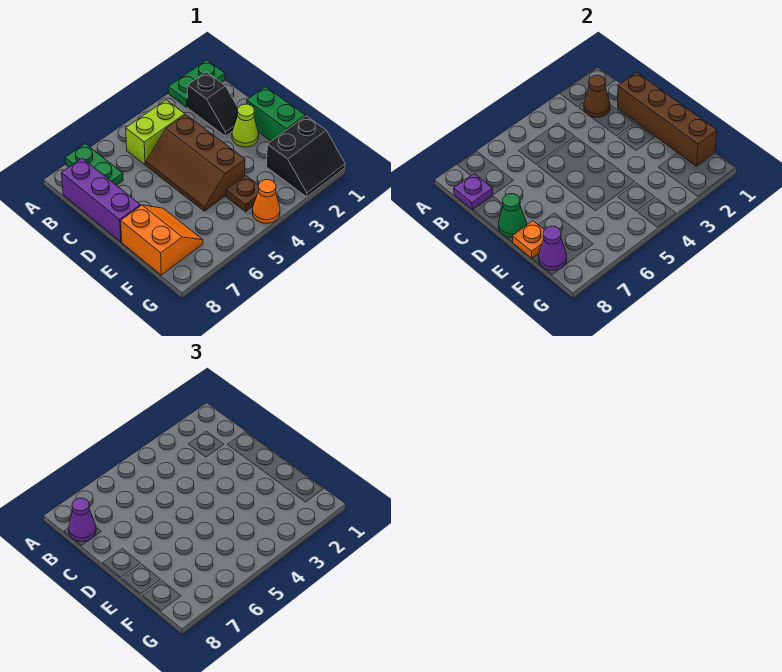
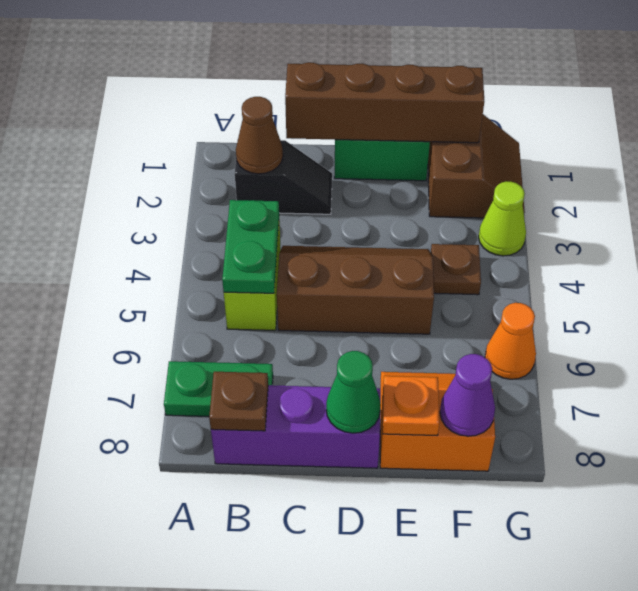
green plate A1:A2 level 1 -> green plate B4:B5 level 2
purple plate B8 level 2 -> brown plate B8 level 2
purple cone B8 level 3 -> none
brown slope C4:E5 level 1 top 4 -> brown slope C4:E5 level 1 top 5
lime cone D2 level 1 -> lime cone G3 level 1
black slope F1:G2 level 1 top F -> brown slope F1:G2 level 1 top F
orange cone G4 level 1 -> orange cone G6 level 1

